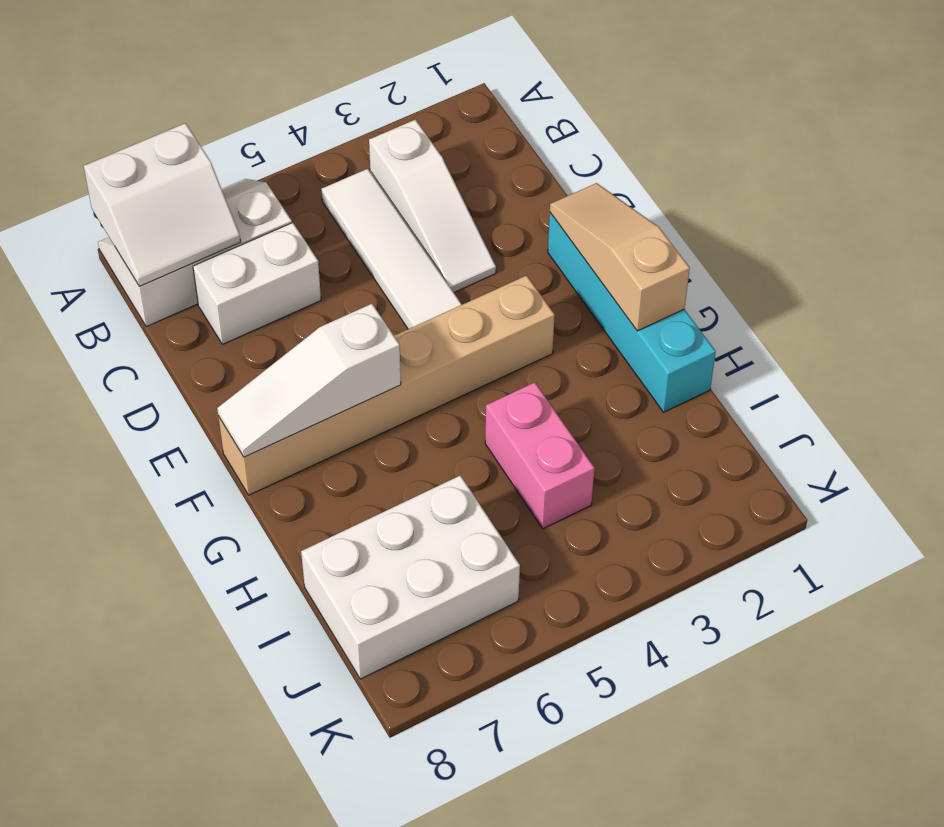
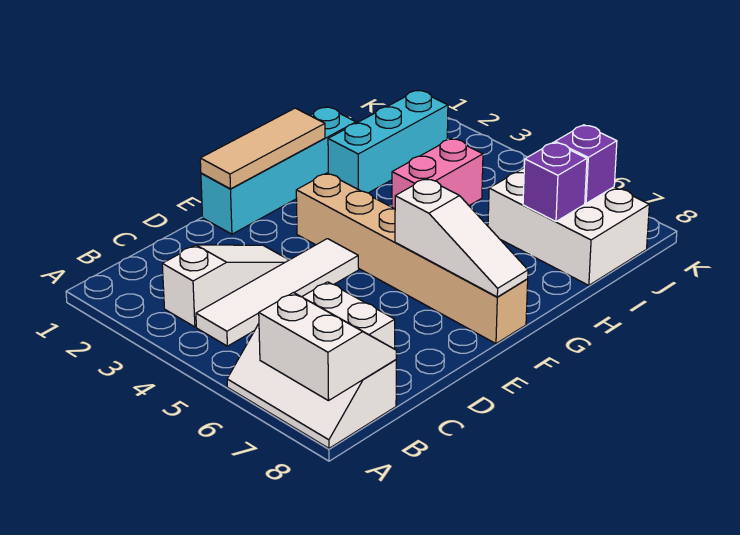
tan slope E1:G1 level 2 top G -> tan tile E1:G1 level 2
none -> cyan brick H2:J2 level 1
none -> purple brick I7 level 2
none -> purple brick J7 level 2

